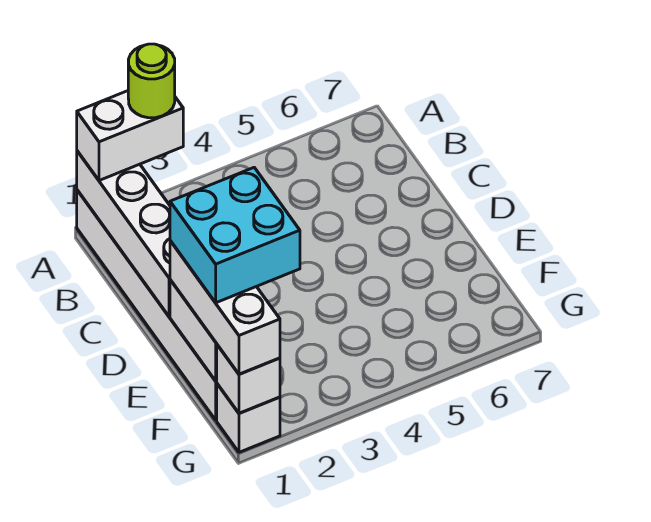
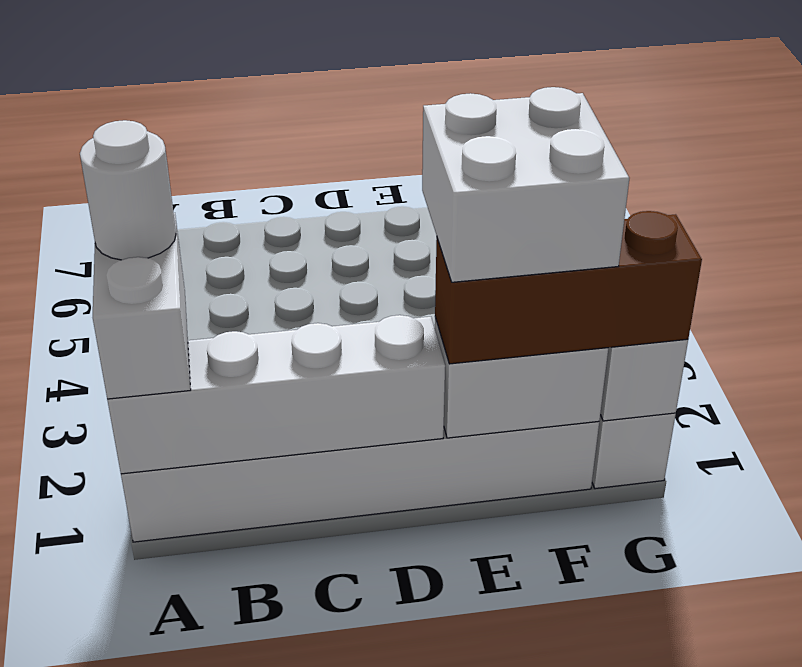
lime round brick A2 level 4 -> white round brick A2 level 4
white brick E1:G1 level 3 -> brown brick E1:G1 level 3
cyan brick E1:F2 level 4 -> white brick E1:F2 level 4

